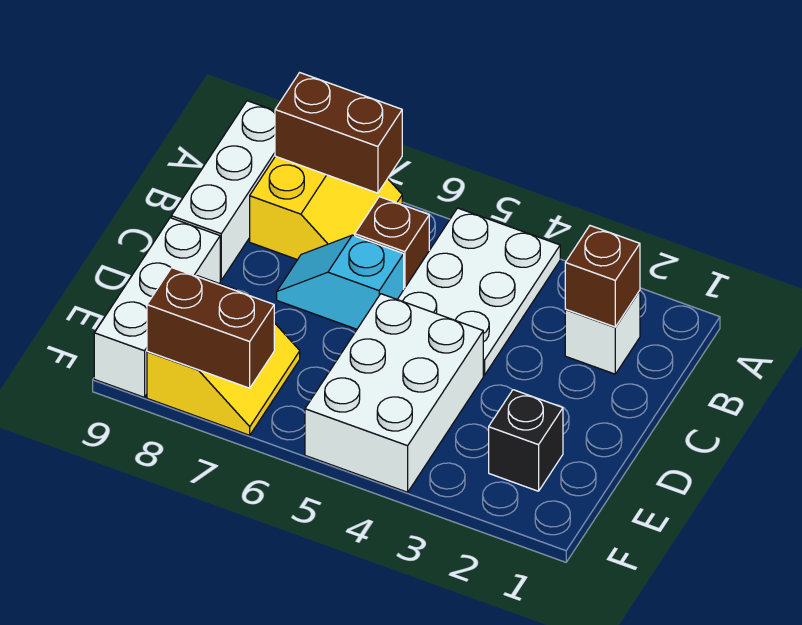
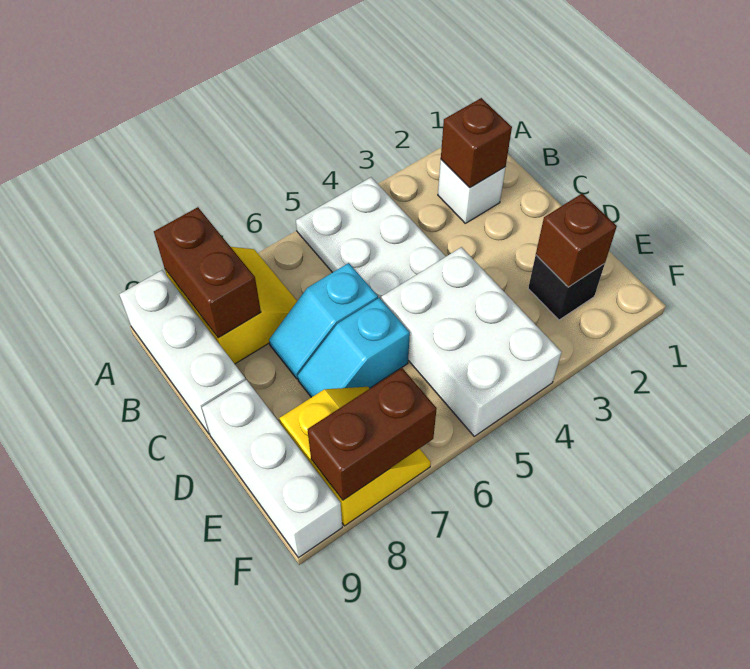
brown brick A7:A8 level 2 -> brown brick A8:B8 level 2
brown brick B6 level 1 -> brown brick E2 level 2
none -> cyan slope D6:D7 level 1 top 6

